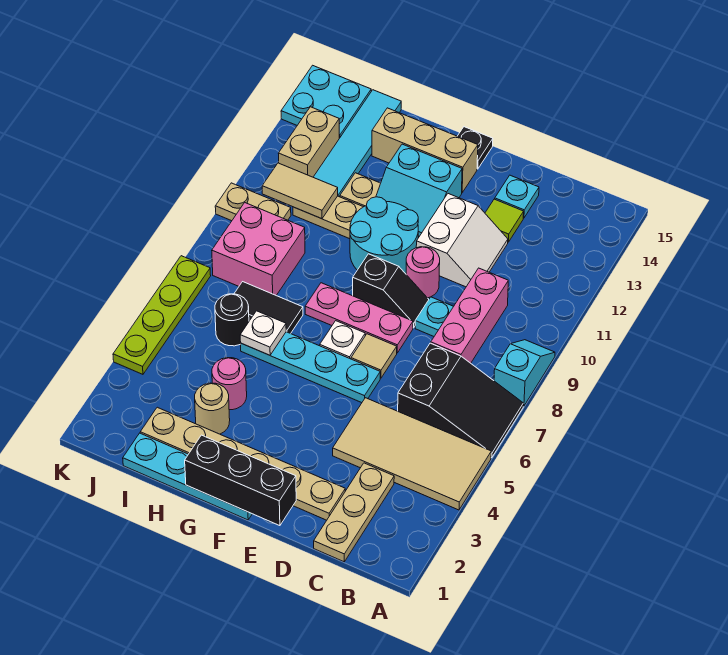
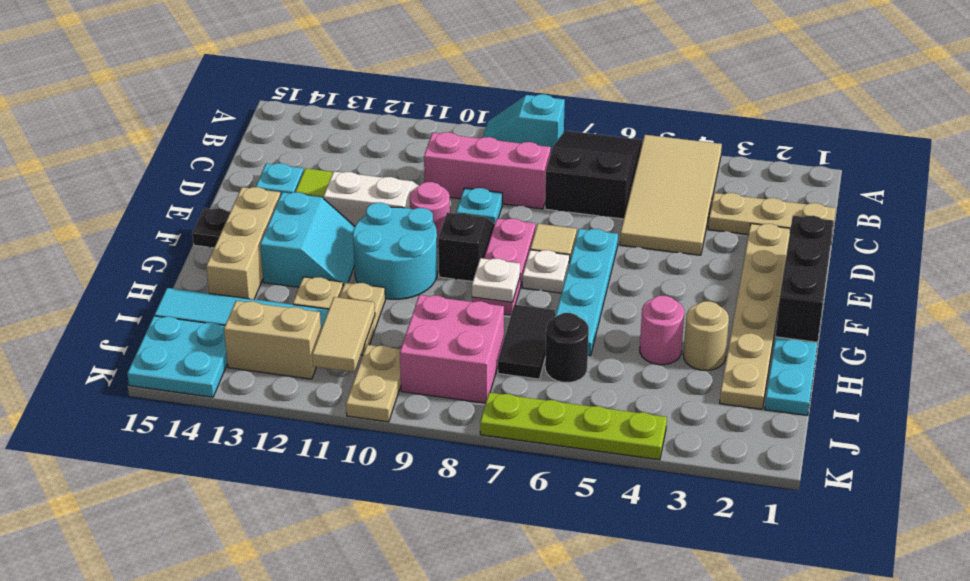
white plate H6 level 2 -> white plate G8 level 2

